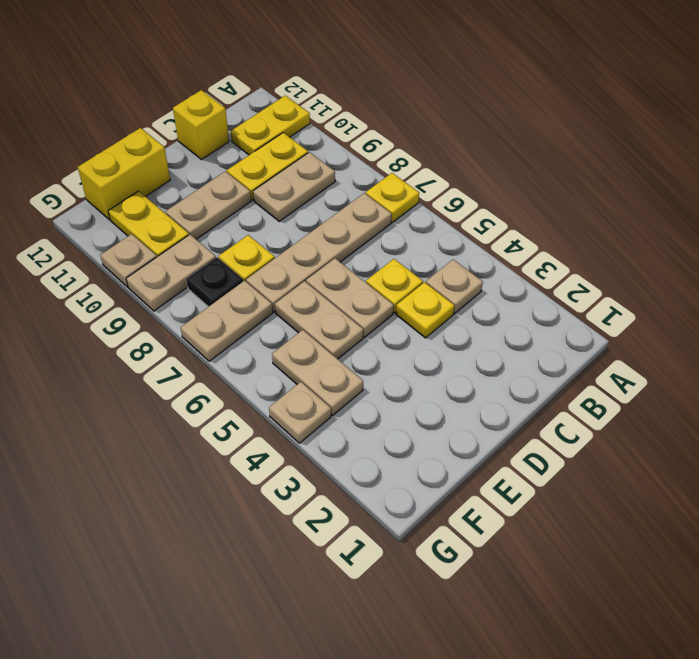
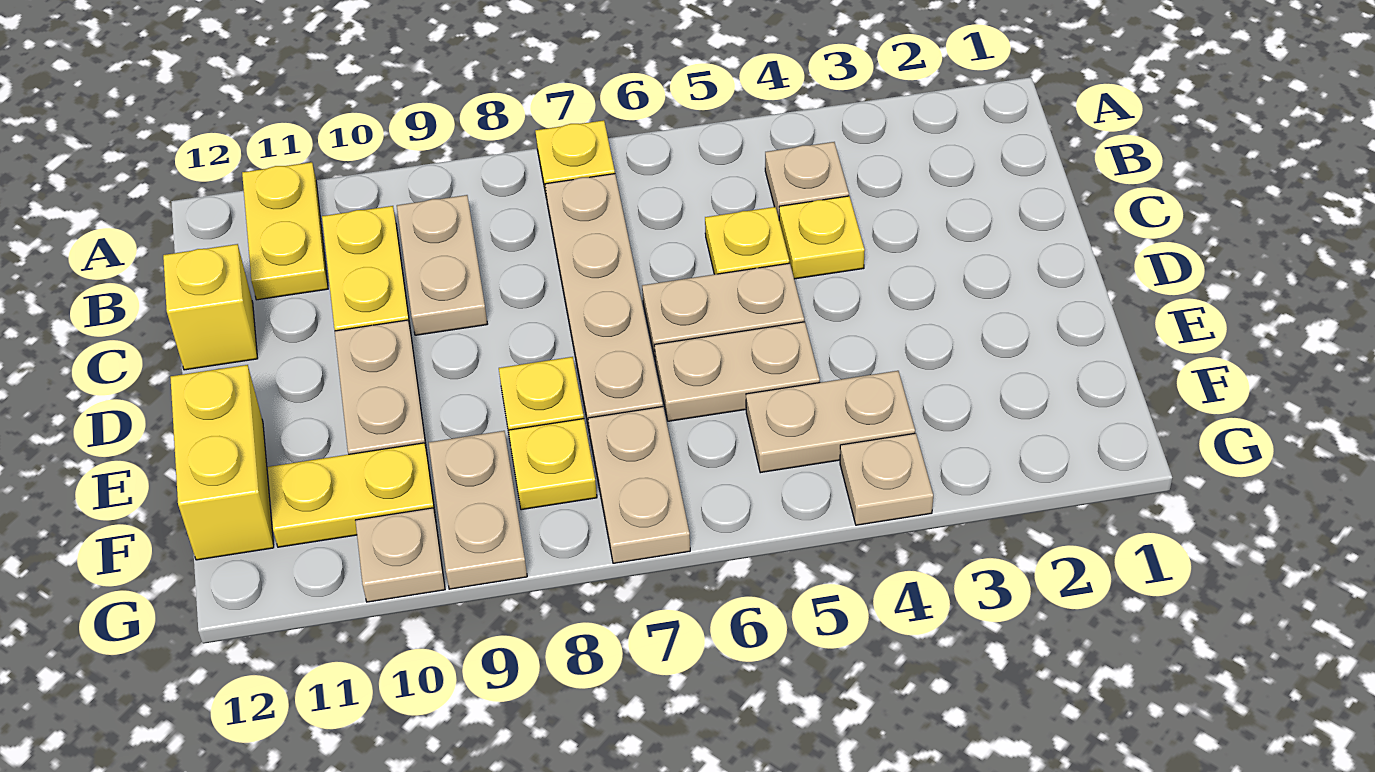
black plate F8 level 1 -> yellow plate F8 level 1

